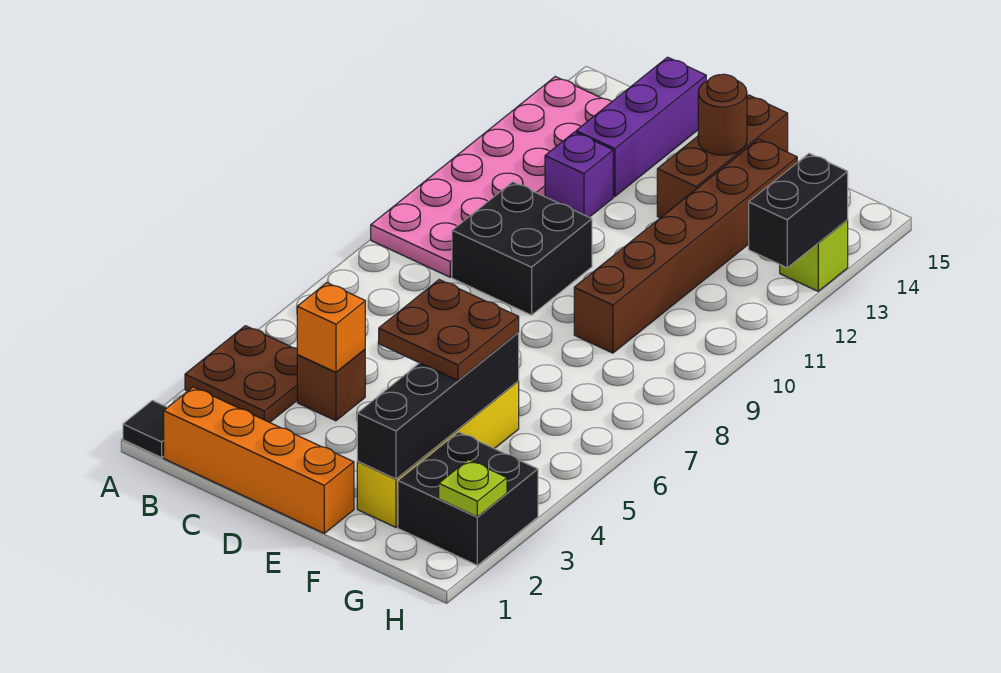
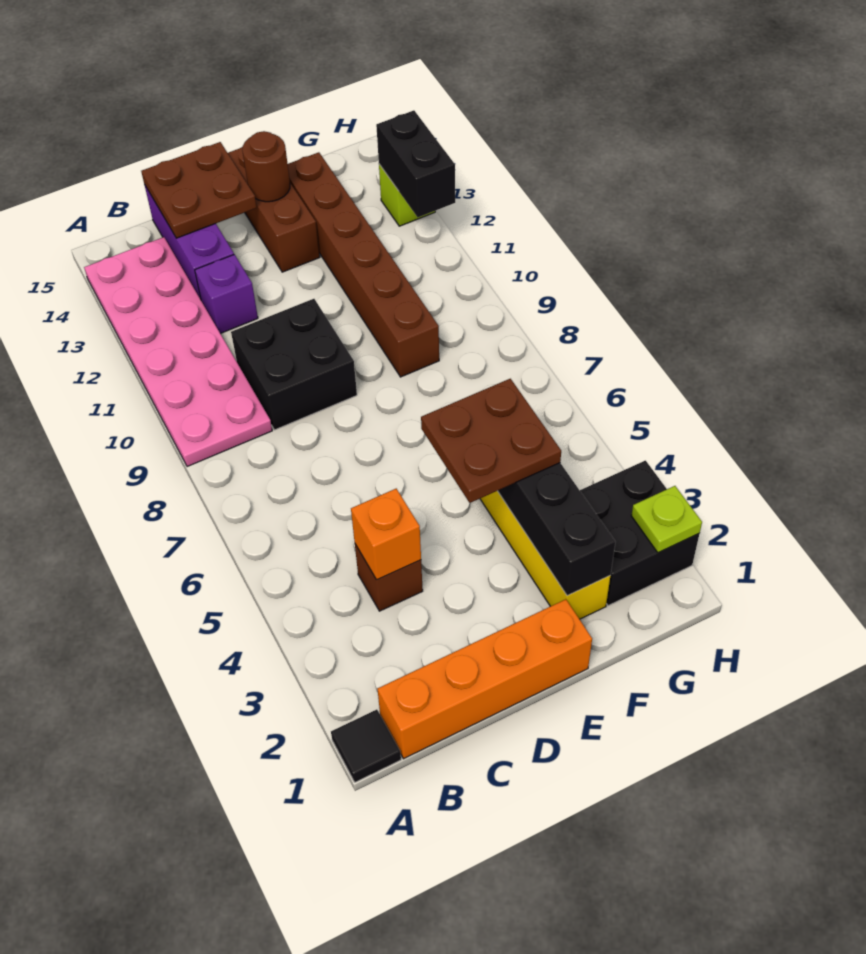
brown plate A3:B4 level 1 -> brown plate C14:D15 level 2

